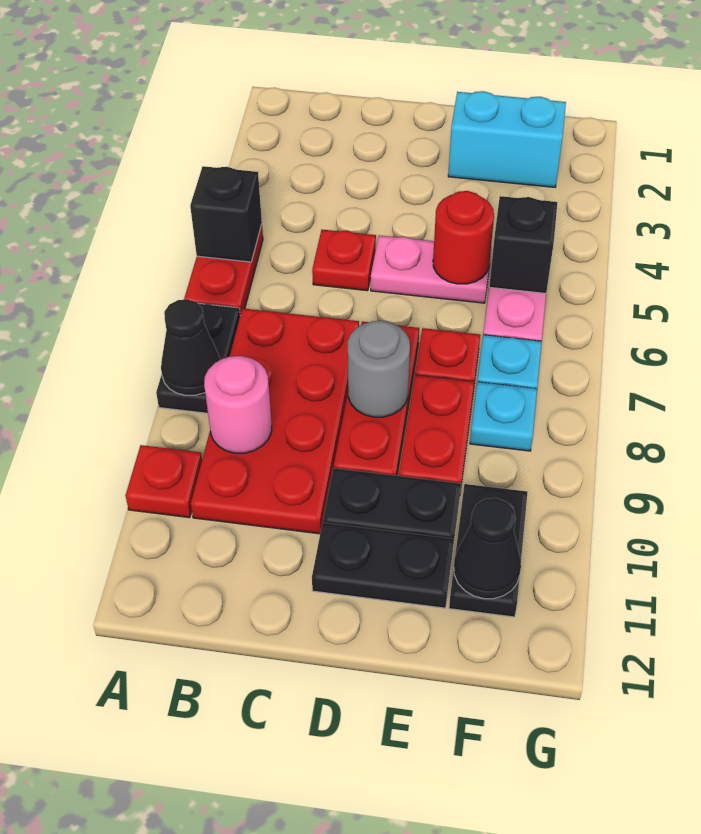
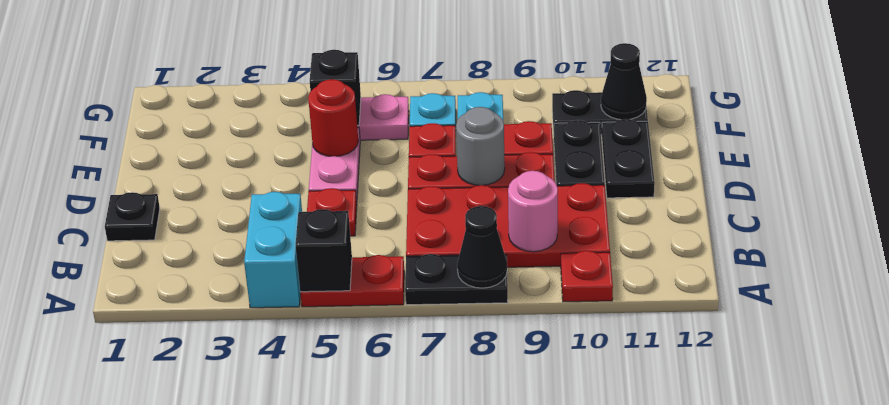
none -> black plate C1 level 1
cyan brick E2:F2 level 1 -> cyan brick A4:B4 level 1

